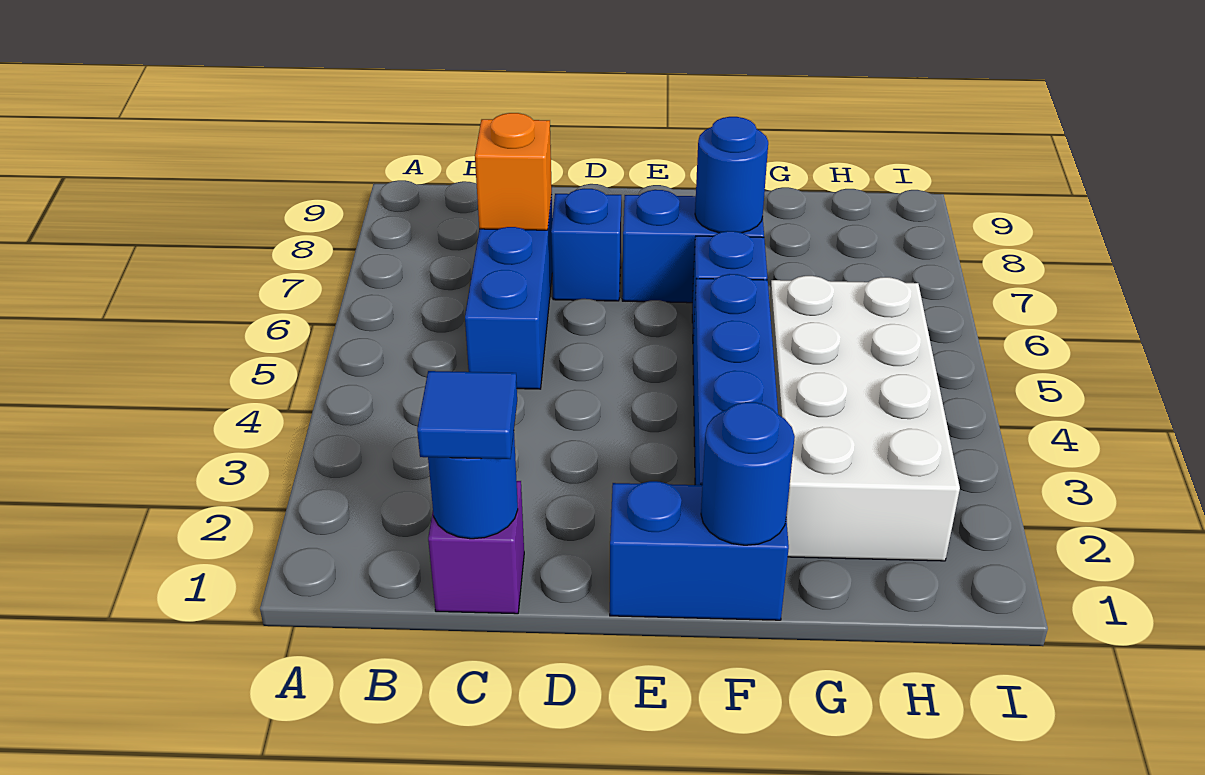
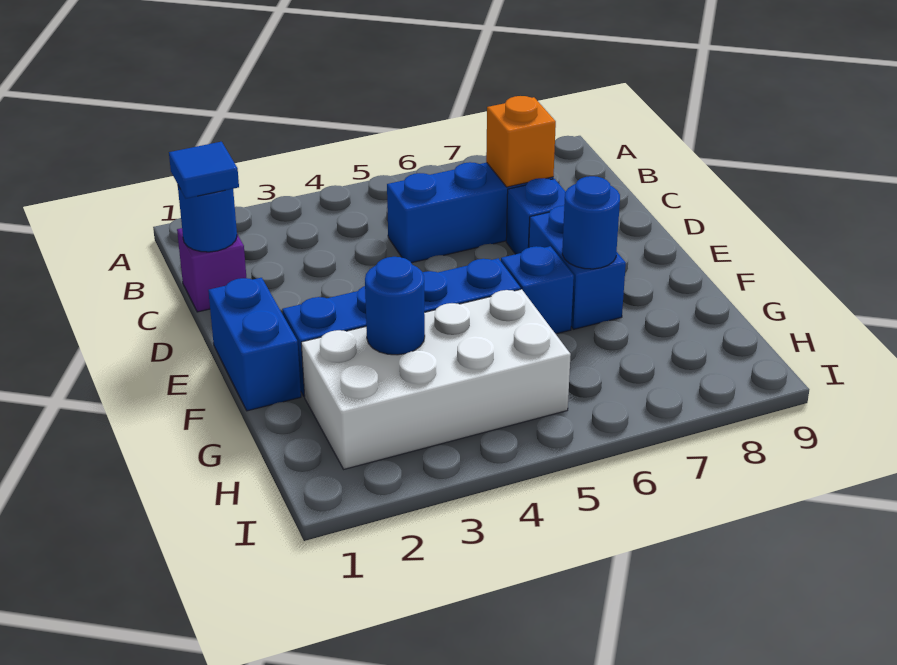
blue round brick F1 level 2 -> blue round brick G3 level 2

